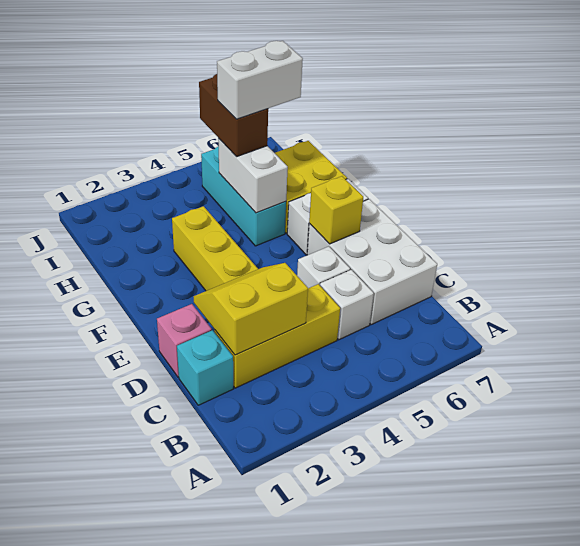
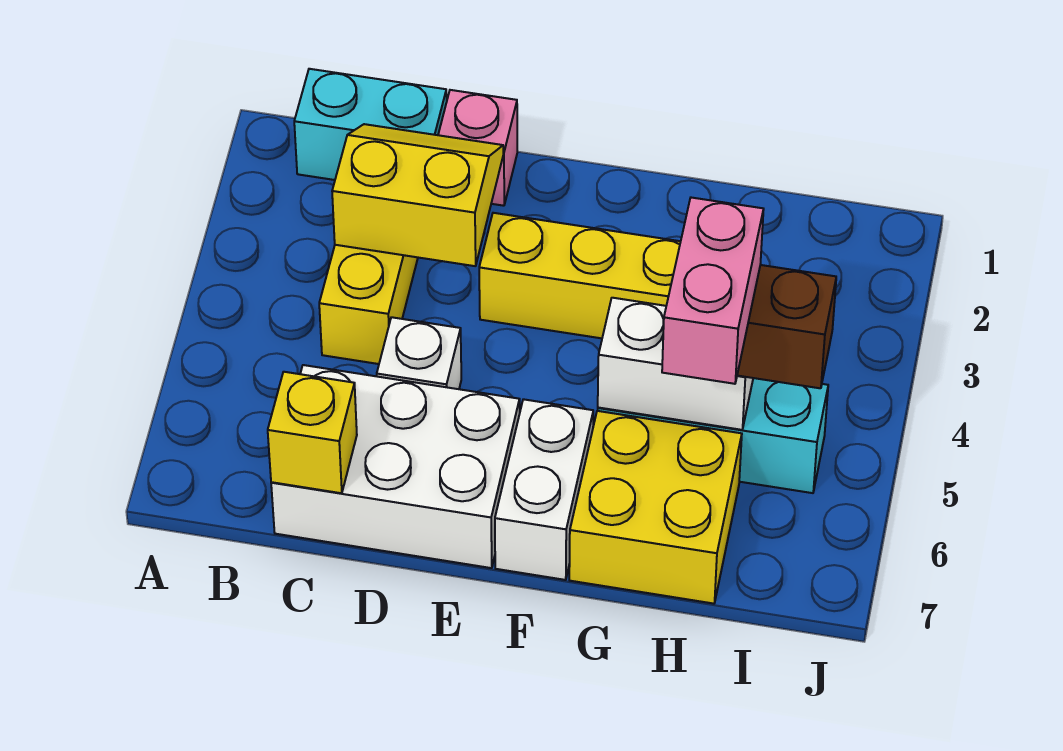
cyan brick C1 level 1 -> cyan brick B1:C1 level 1
yellow slope C2:D3 level 2 top C -> yellow slope C2:D3 level 2 top 3
white brick C5 level 1 -> none
yellow brick E6 level 2 -> yellow brick C7 level 2
white brick H5:H6 level 4 -> pink brick H5:H6 level 4

